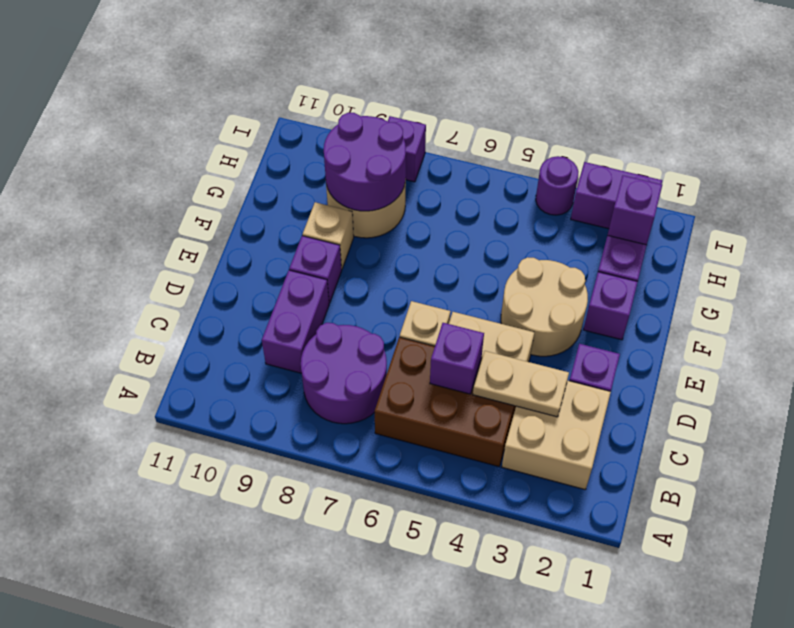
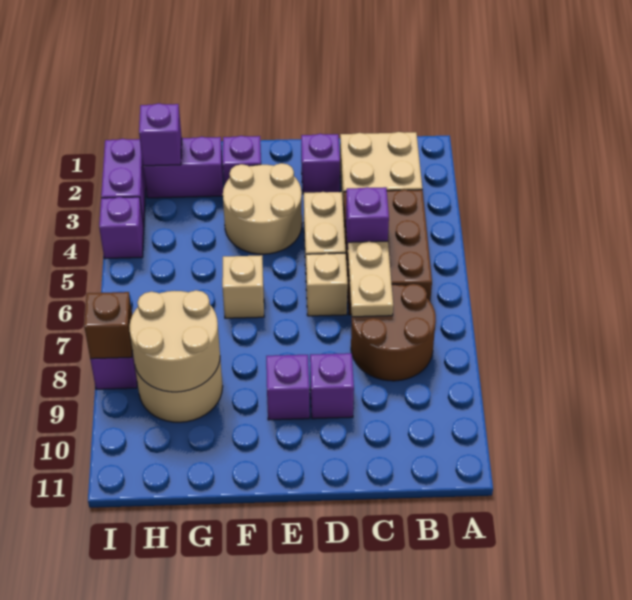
purple round brick B7:C8 level 1 -> brown round brick B7:C8 level 1
tan plate C3:C4 level 2 -> tan plate C6:C7 level 2
purple brick C9:D9 level 1 -> purple brick D9 level 1
tan brick F9 level 1 -> tan brick F6 level 1
purple round brick G8:H9 level 2 -> tan round brick G8:H9 level 2
purple round brick I4 level 1 -> purple brick I4 level 1
none -> brown brick I8 level 2

